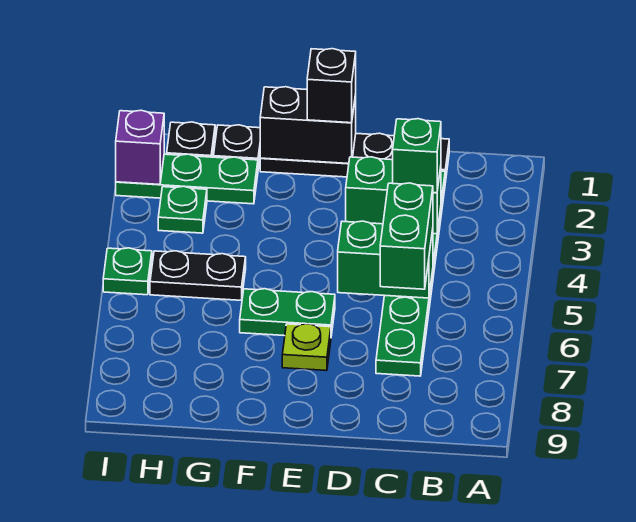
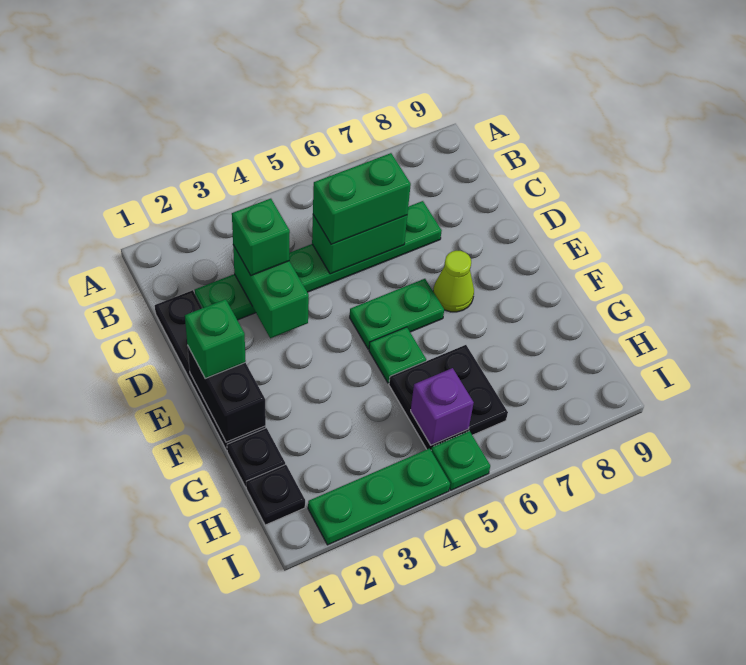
green brick C5:D5 level 2 -> green brick C5:C6 level 2
black brick E1 level 3 -> green brick E1 level 3
green plate E6:F6 level 1 -> green plate E5:E6 level 1
lime plate E7 level 1 -> lime cone E7 level 1
green plate G2:I2 level 1 -> green plate I2:I4 level 1
black plate G5:H5 level 1 -> black plate G5:H6 level 1
green plate H3 level 1 -> green plate F5 level 1
purple brick I2 level 2 -> purple brick H5 level 2

